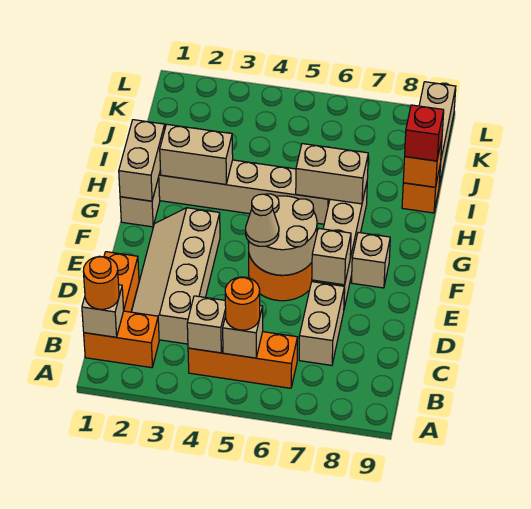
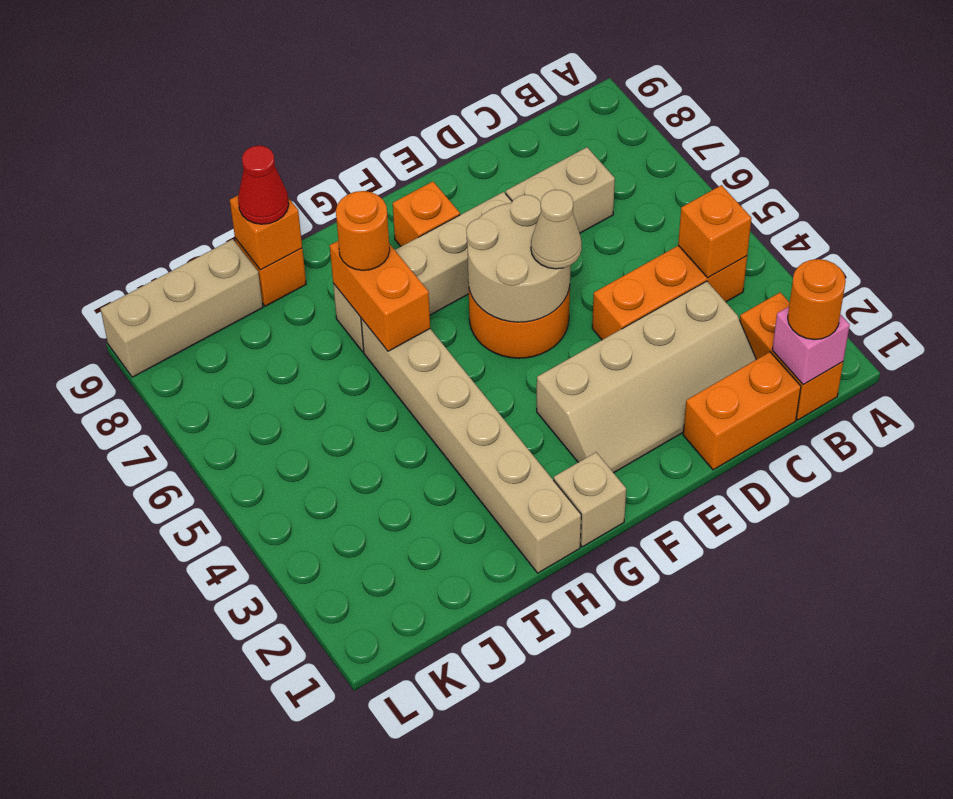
tan brick B1 level 2 -> pink brick B1 level 2
orange brick B4:B6 level 1 -> orange brick B4:D4 level 1
tan brick B4 level 2 -> orange brick B4 level 2
tan brick B5 level 2 -> none
orange round brick B5 level 3 -> orange round brick H7 level 3
tan brick E7 level 2 -> none
tan brick F8 level 1 -> orange brick F8 level 1
tan brick G1:H1 level 2 -> none
tan brick H2:H3 level 2 -> none
tan brick H6:H7 level 2 -> orange brick H6:H7 level 2
red brick I9 level 3 -> red cone I9 level 3

